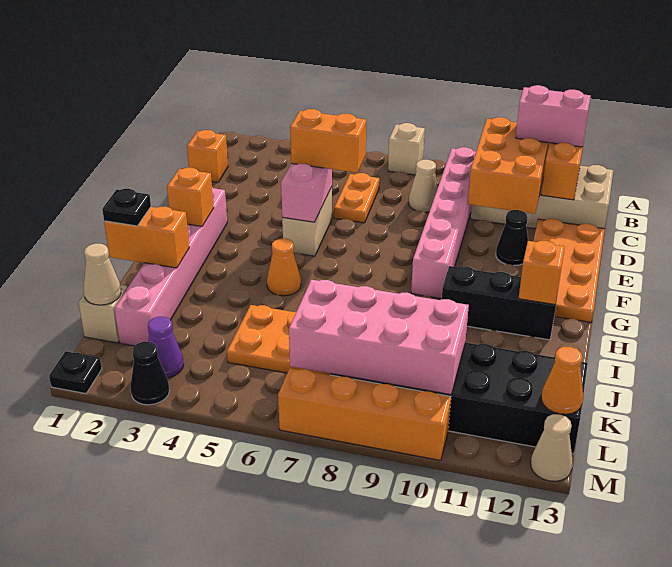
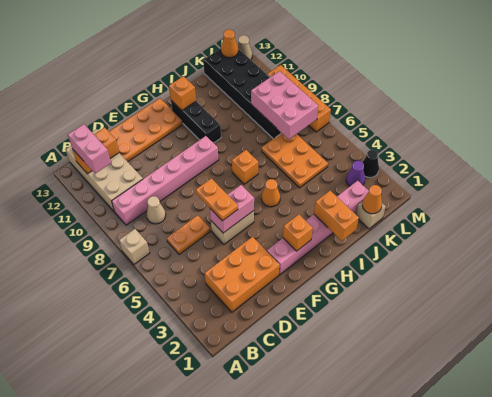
orange brick B10:D11 level 2 -> orange brick C2:E3 level 1
orange brick C1 level 1 -> orange brick H7 level 1
orange brick E5:E6 level 3 -> orange plate E5:E6 level 3
black cone E11 level 1 -> none
black plate I1 level 3 -> none
tan cone K1 level 2 -> orange cone K1 level 2
pink brick K7:L10 level 2 -> pink brick K7:L9 level 2
black plate M1 level 1 -> none

